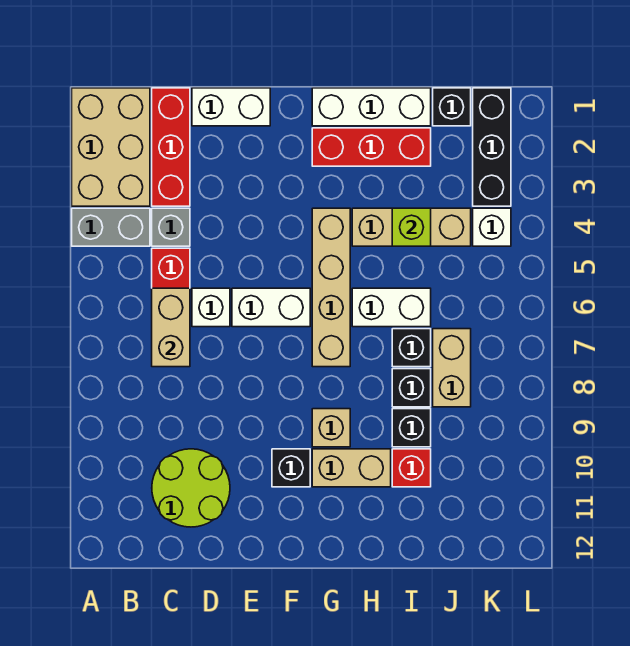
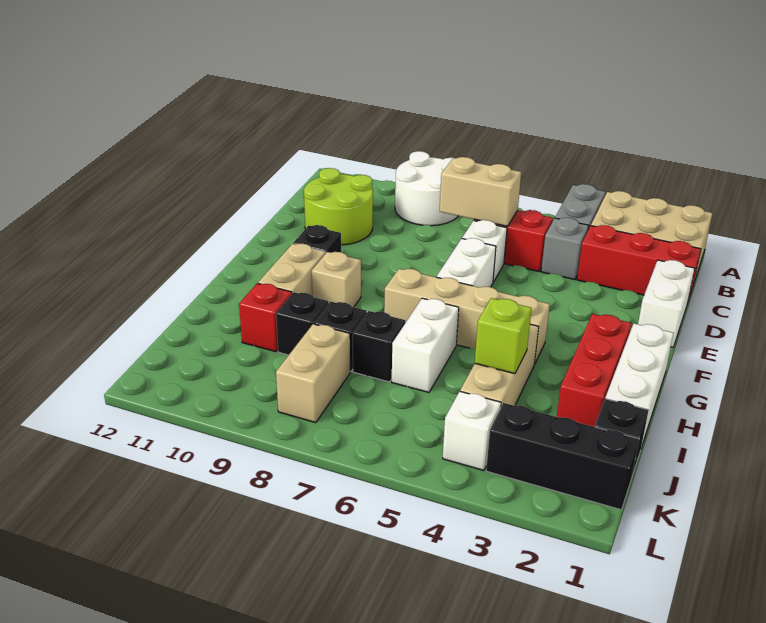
none -> white round brick A8:B9 level 1
tan brick J7:J8 level 1 -> tan brick J8:K8 level 1

